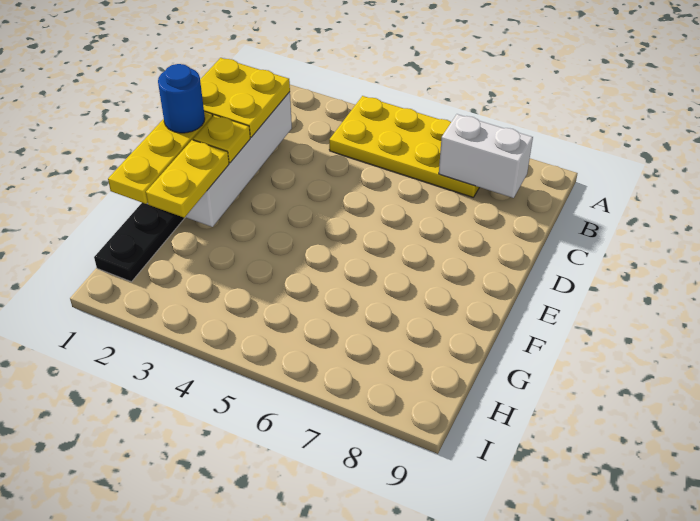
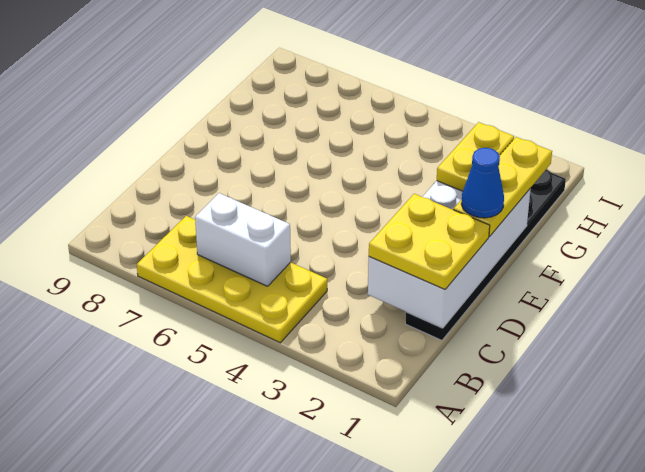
white brick B7:B8 level 2 -> white brick B5:B6 level 2
blue round brick E1 level 4 -> blue cone E1 level 4
yellow plate E2 level 3 -> none

